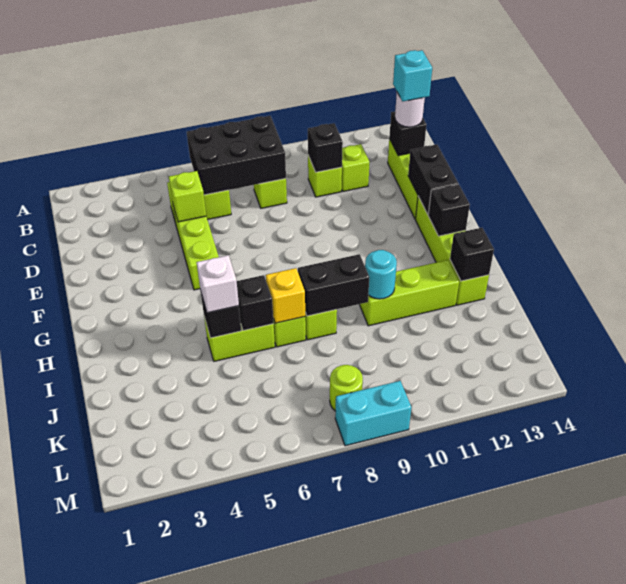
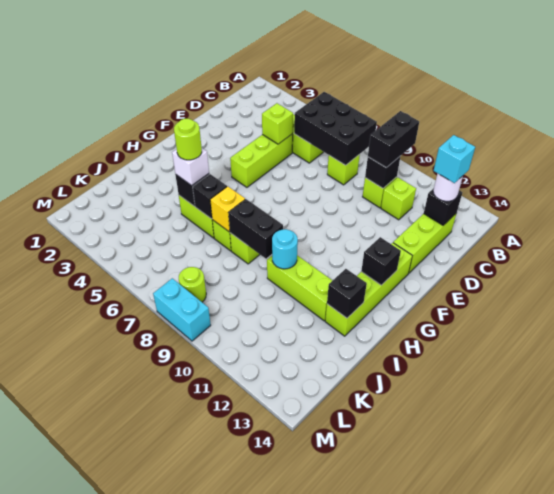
black brick E13:F13 level 2 -> black brick B10:C10 level 3
none -> lime round brick I5 level 4

